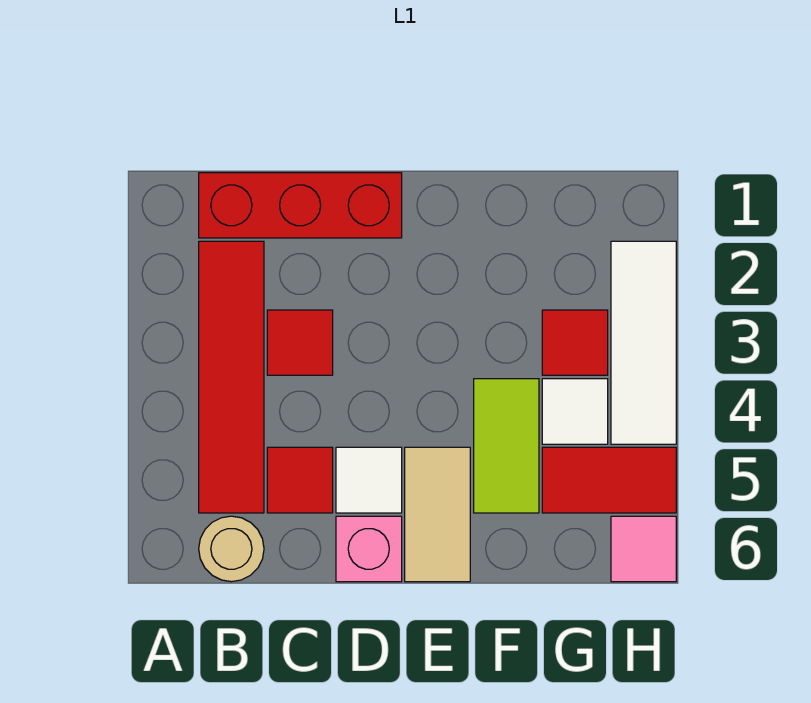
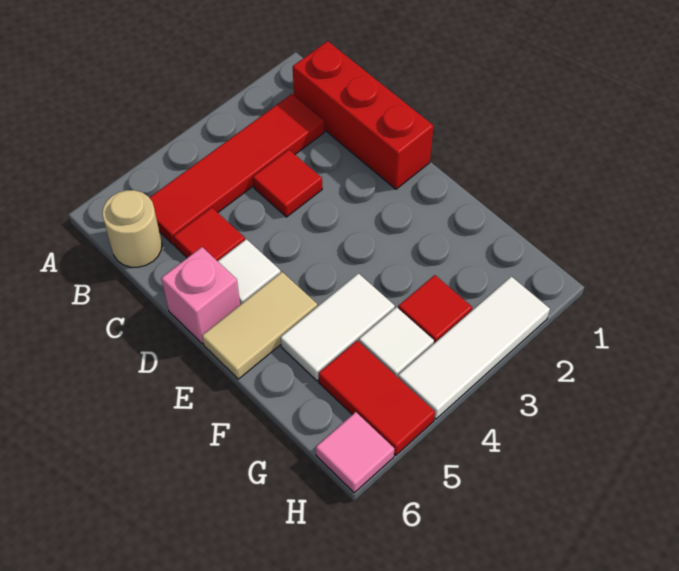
lime tile F4:F5 level 1 -> white tile F4:F5 level 1

